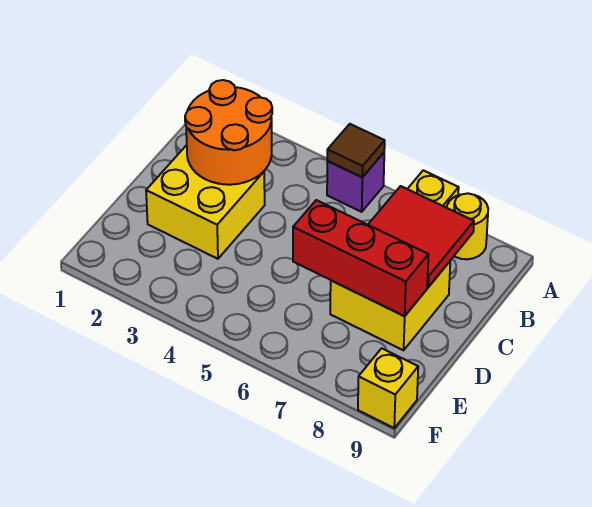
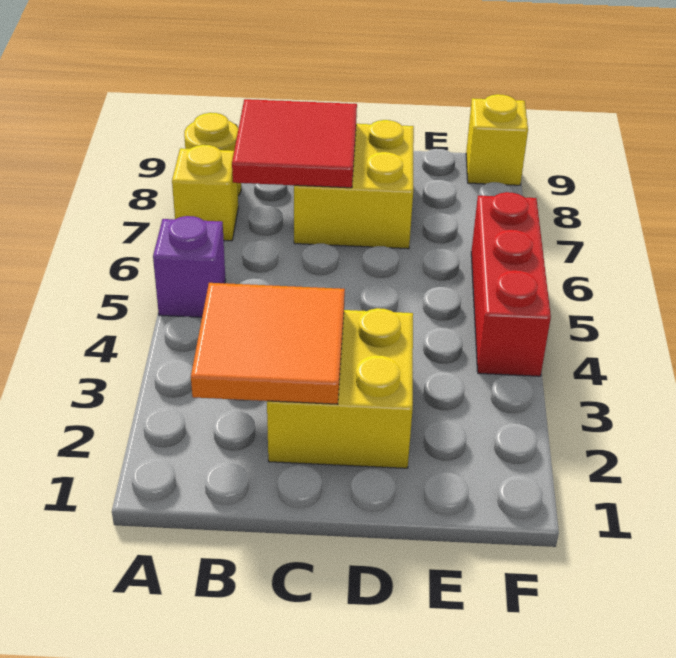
brown tile A5 level 2 -> none
orange round brick B2:C3 level 2 -> orange tile B2:C3 level 2
red brick D6:D8 level 2 -> red brick F4:F6 level 1

